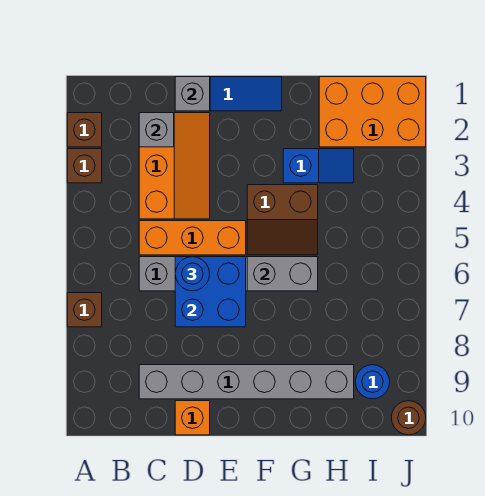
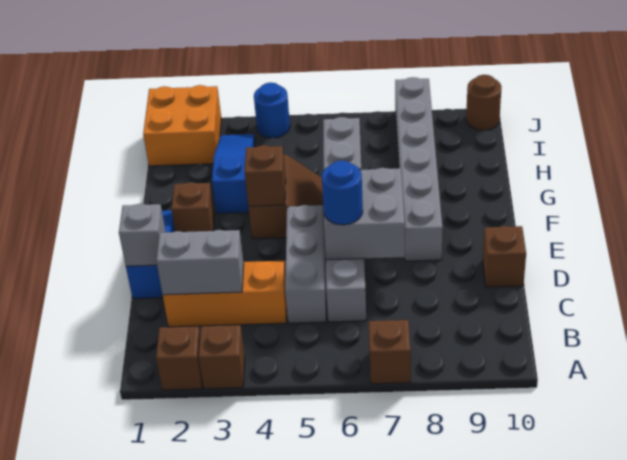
grey brick C2 level 2 -> grey brick C2:C3 level 2
orange brick C5:E5 level 1 -> grey brick C5:E5 level 1
grey brick C9:H9 level 1 -> grey brick E8:J8 level 1
blue brick D6:E7 level 2 -> grey brick D6:E7 level 2
orange brick D10 level 1 -> brown brick D10 level 1
none -> brown brick F2 level 1
none -> brown brick F4 level 2
blue slope G3:H3 level 1 top G -> blue slope G3:I3 level 1 top G
orange brick H1:J2 level 1 -> orange brick I1:J2 level 1
blue round brick I9 level 1 -> blue round brick J4 level 1

